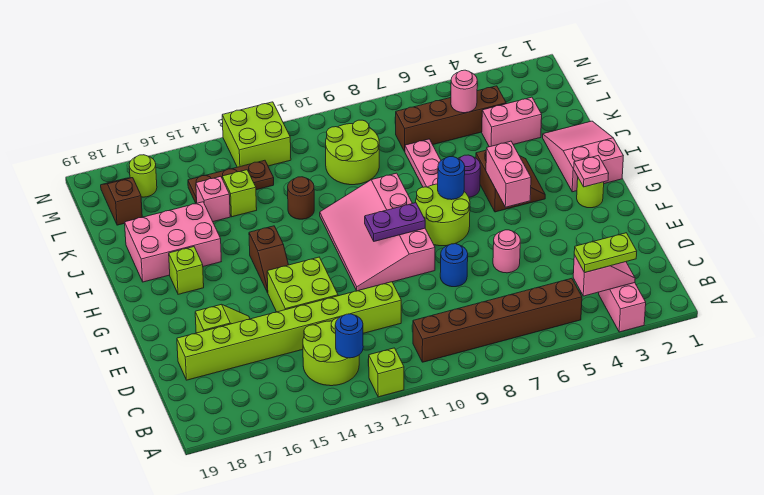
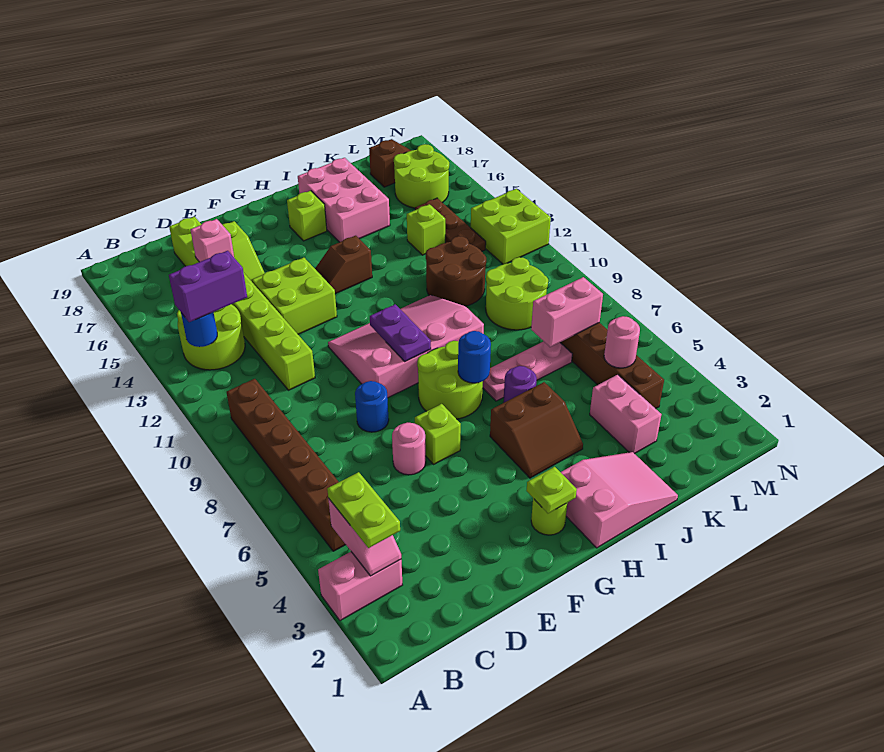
lime brick A12 level 1 -> lime brick F6 level 1
none -> purple brick B13:C13 level 3
pink plate G2 level 2 -> lime plate G2 level 2
pink brick G5:H5 level 2 -> pink brick K7:L7 level 2
brown round brick J12 level 1 -> brown round brick J11:K12 level 1
pink brick K15 level 1 -> pink brick D16 level 2
lime round brick M17 level 1 -> lime round brick L16:M17 level 1

